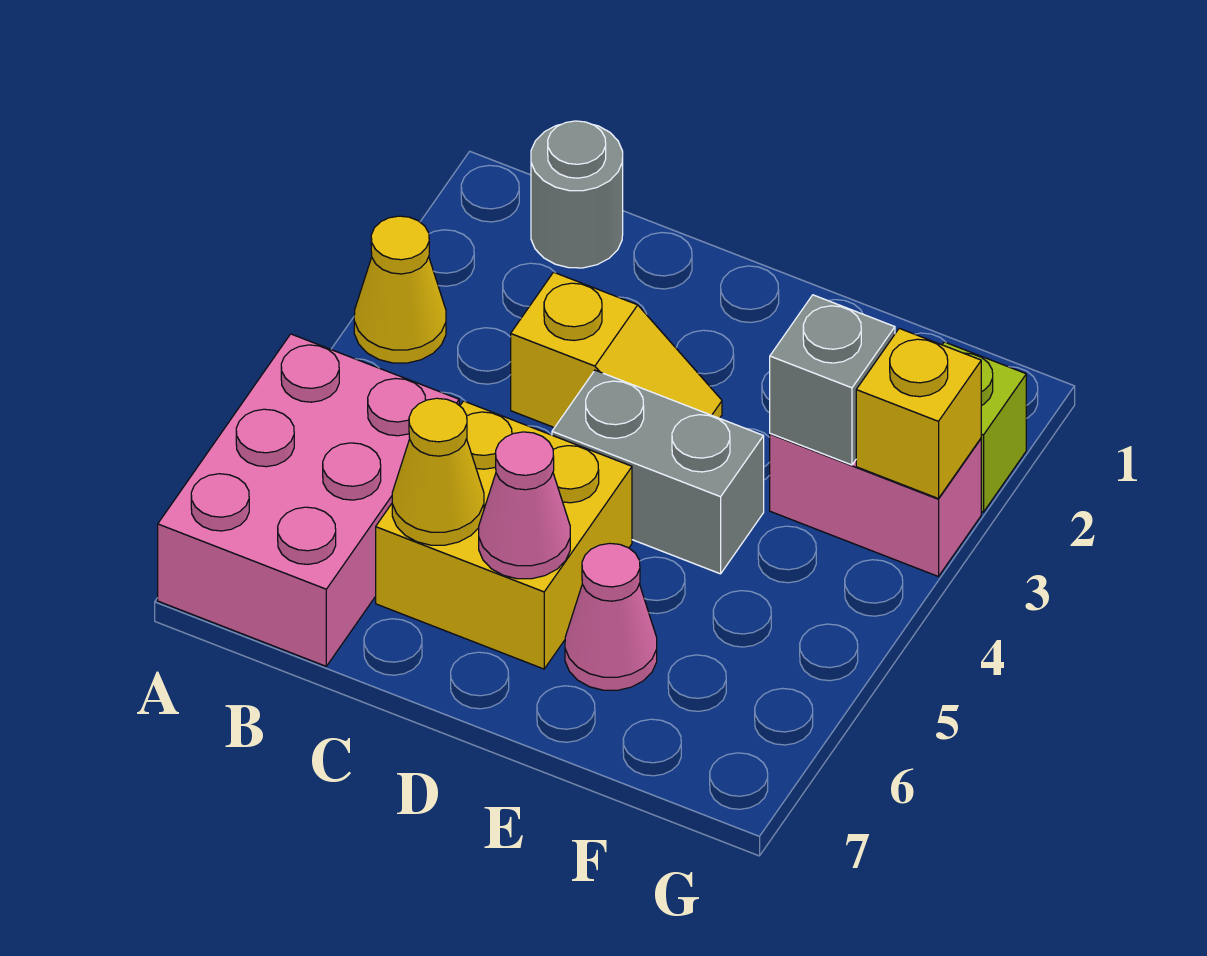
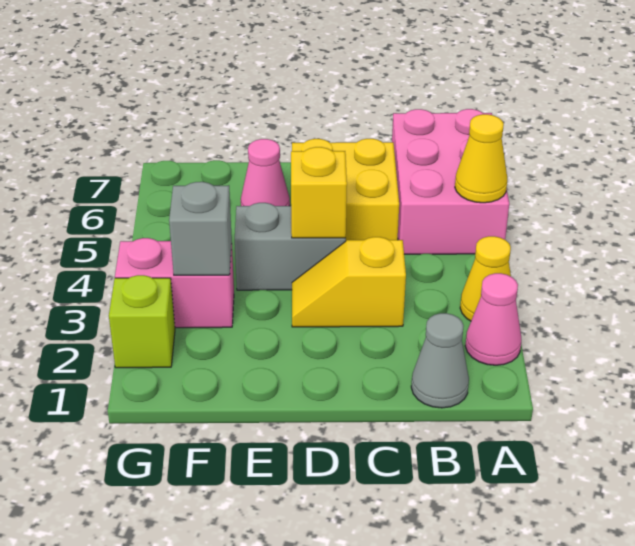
grey round brick B1 level 1 -> grey cone B1 level 1
yellow cone C6 level 2 -> yellow cone A5 level 2
pink cone D6 level 2 -> pink cone A2 level 1
yellow brick G3 level 2 -> yellow brick D4 level 2

